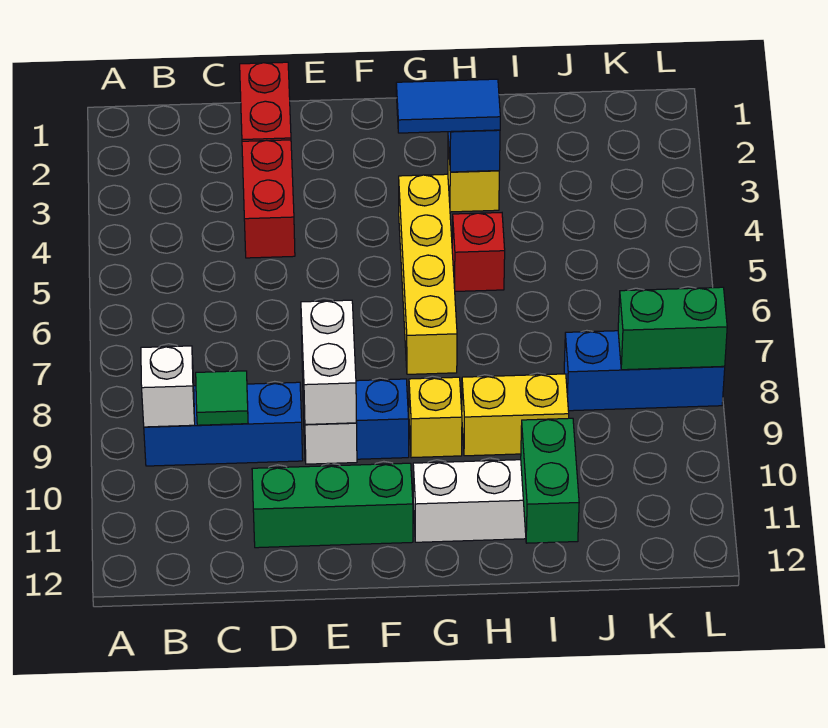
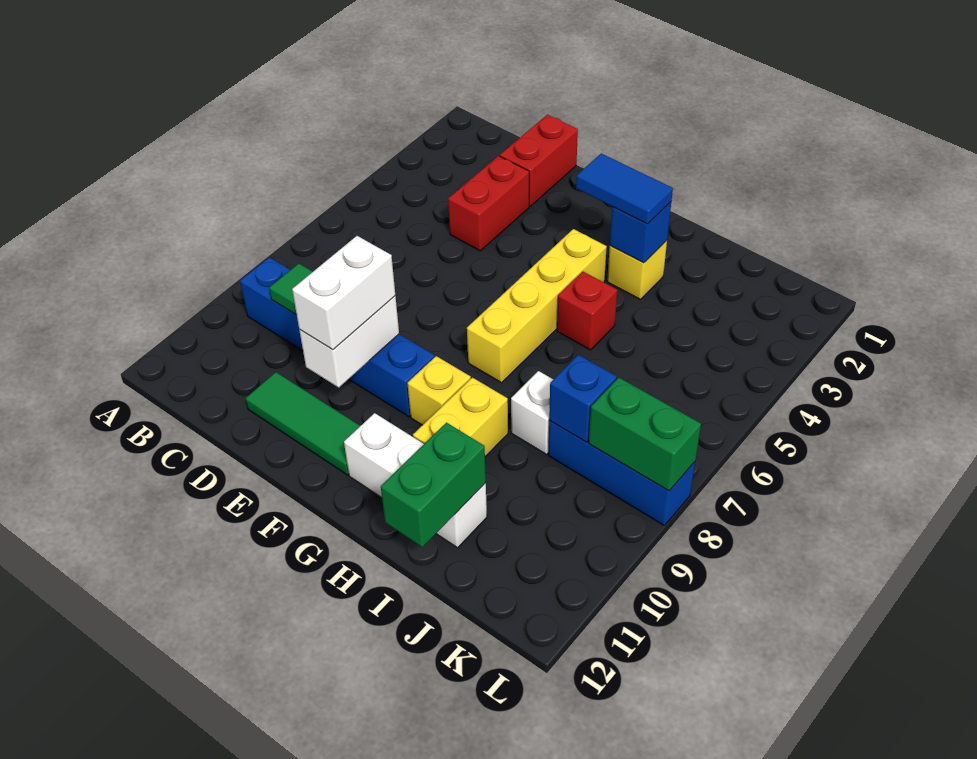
white brick B9 level 2 -> white brick I8 level 1
green brick D11:F11 level 1 -> green tile D11:F11 level 1
yellow brick H9:I9 level 1 -> yellow brick H9:H10 level 1
none -> blue brick J8 level 2

